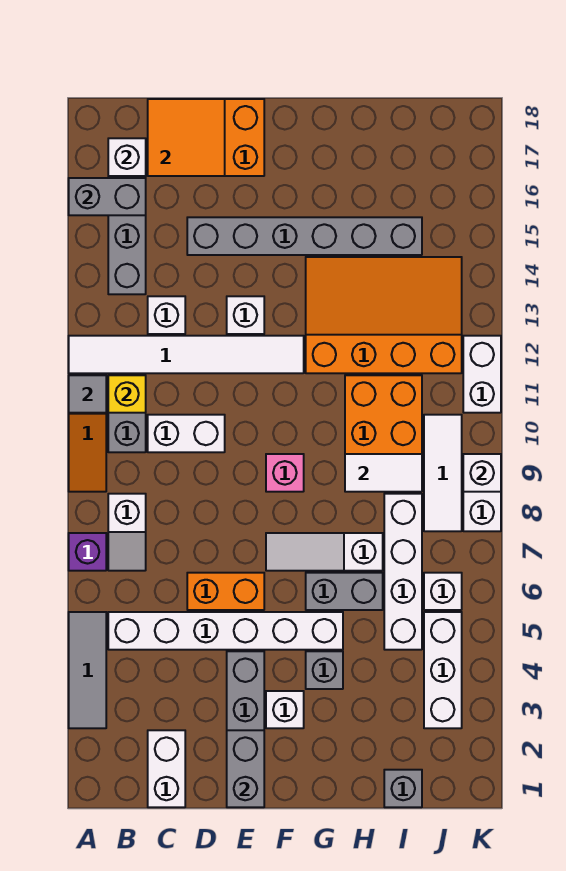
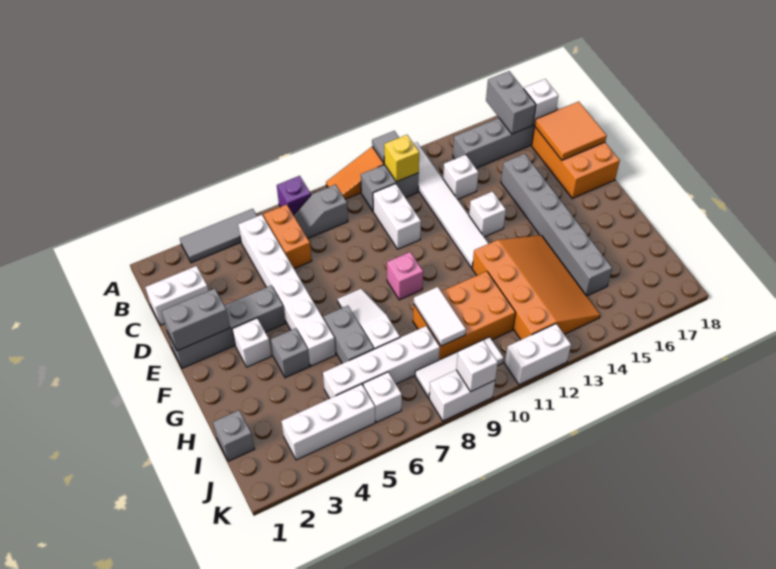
white slope B7:B8 level 1 top 8 -> grey slope B7:B8 level 1 top 8
orange brick D6:E6 level 1 -> orange brick B6:C6 level 1

